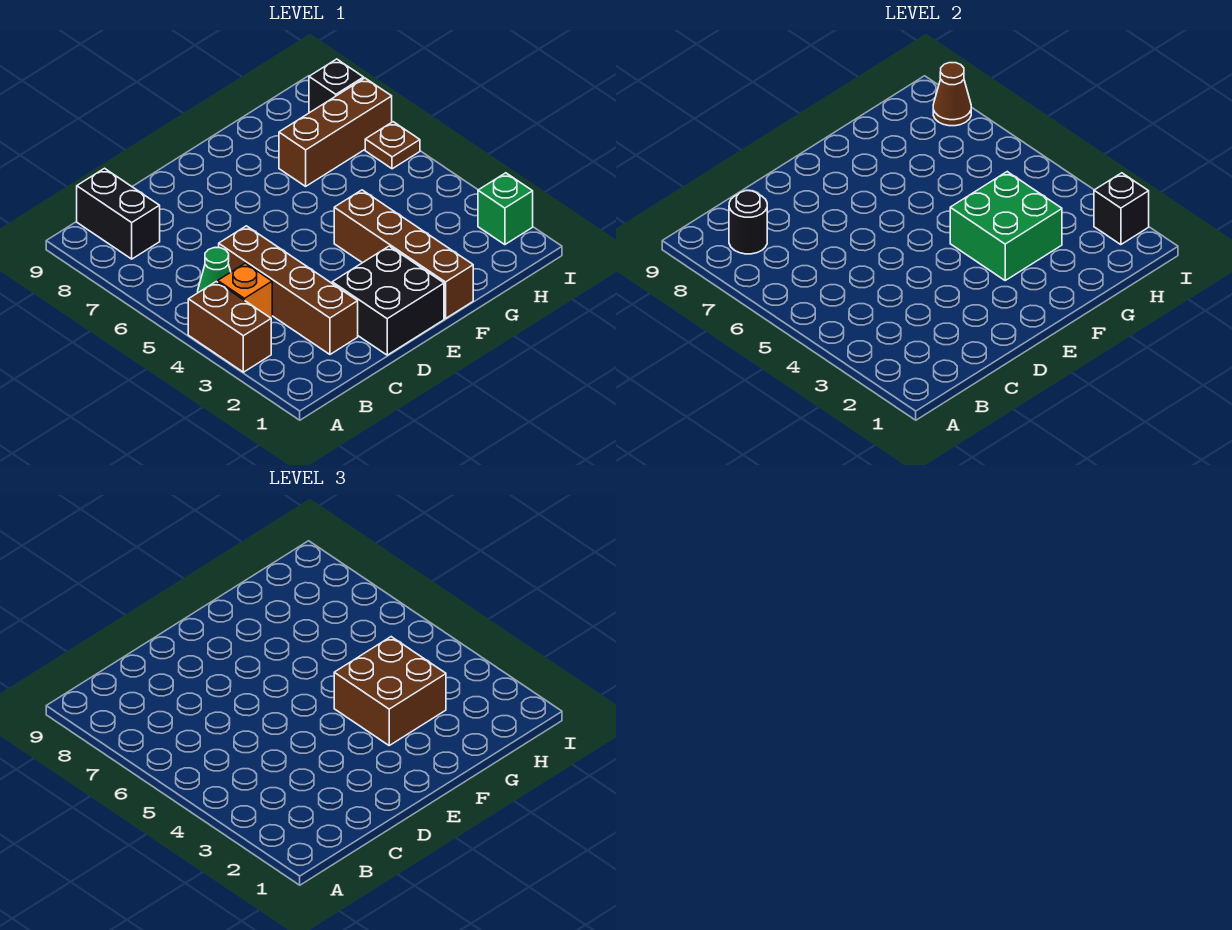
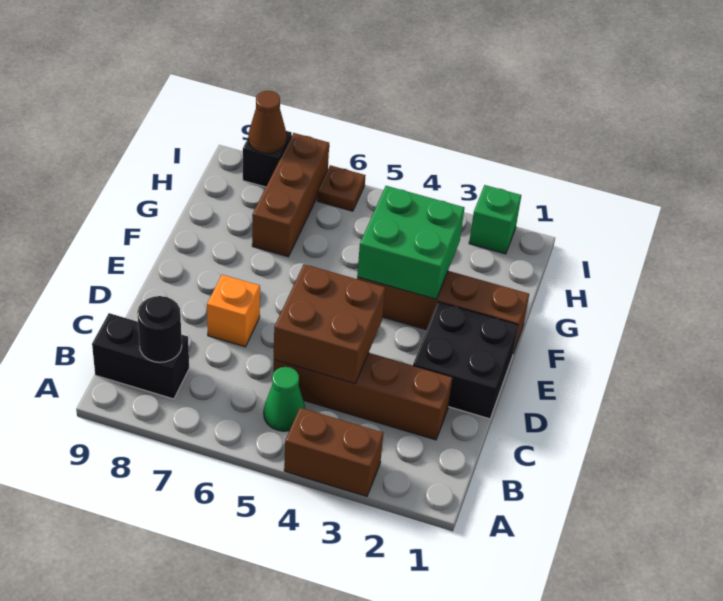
orange brick B4 level 1 -> orange brick D7 level 1
brown brick F3:G4 level 3 -> brown brick C4:D5 level 2
black brick I2 level 2 -> none

